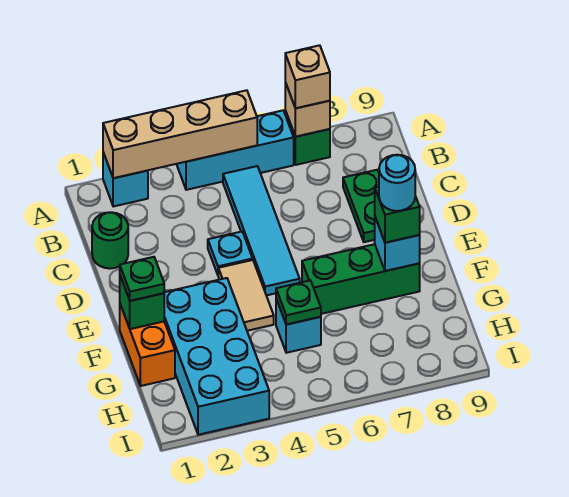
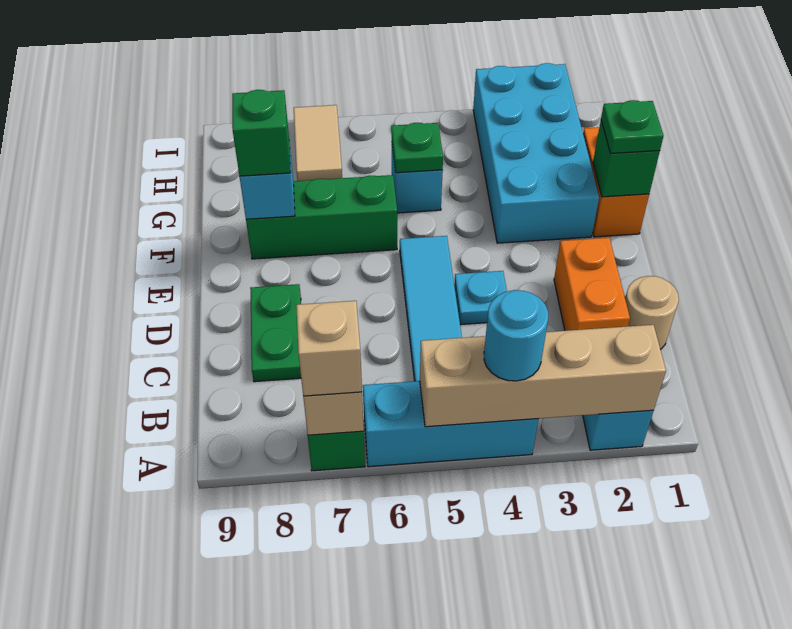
green round brick C1 level 1 -> tan round brick C1 level 1
none -> orange brick C2:D2 level 1
tan tile E4:F4 level 1 -> tan tile H7:I7 level 1
cyan round brick F8 level 4 -> cyan round brick A4 level 3

